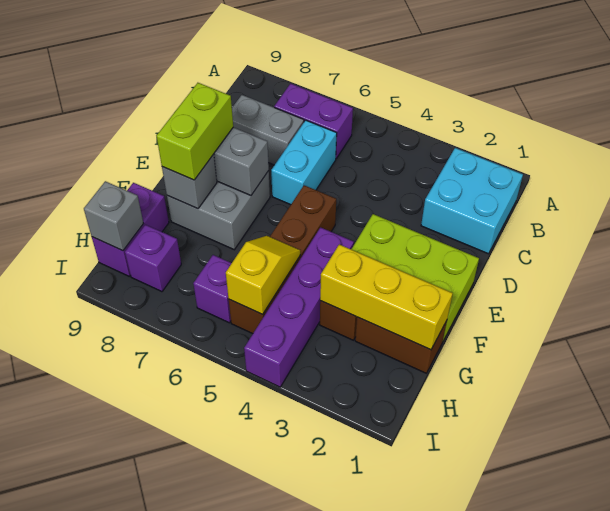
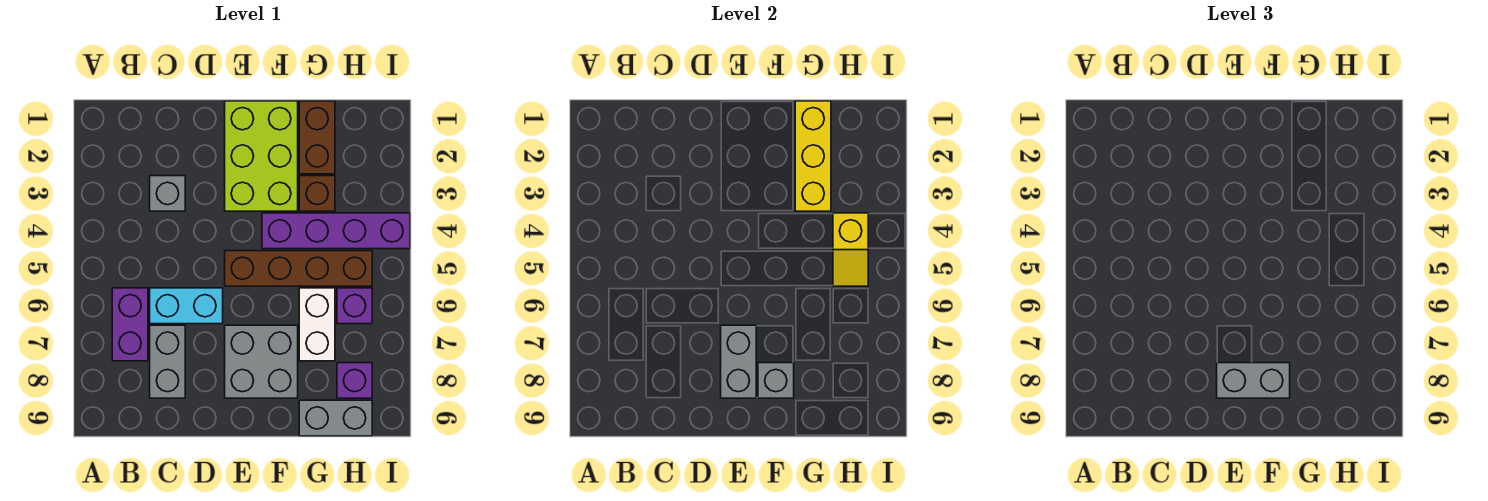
cyan brick B1:C2 level 1 -> none
lime brick E8:F8 level 3 -> grey brick E8:F8 level 3
yellow slope G5:H5 level 2 top H -> yellow slope H4:H5 level 2 top 4
none -> white brick G6:G7 level 1
purple brick G9:H9 level 1 -> grey brick G9:H9 level 1
grey brick H9 level 2 -> grey brick C3 level 1

